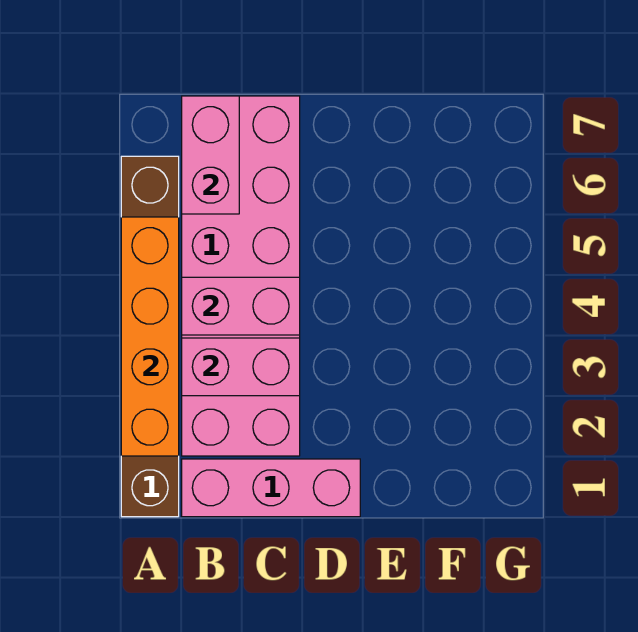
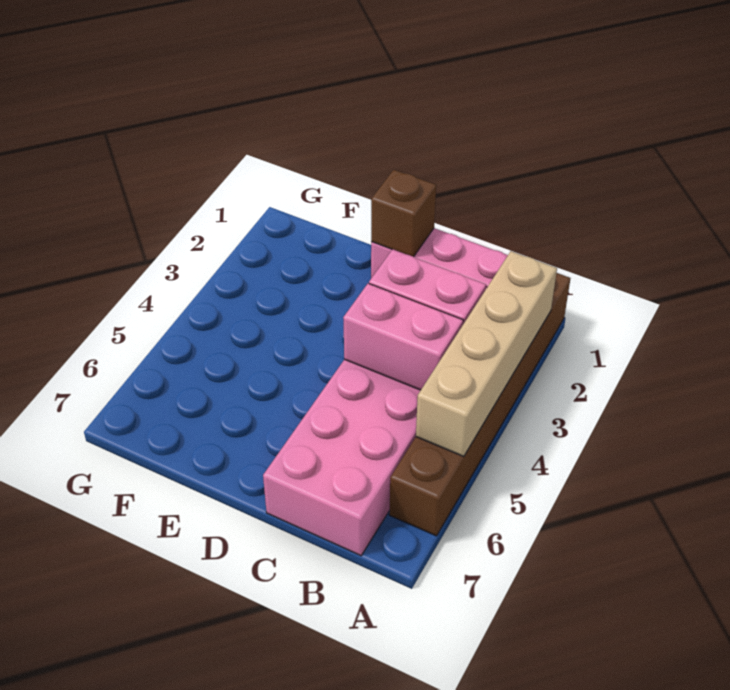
orange brick A2:A5 level 2 -> tan brick A2:A5 level 2
pink brick B6:B7 level 2 -> none
none -> brown brick D1 level 2

